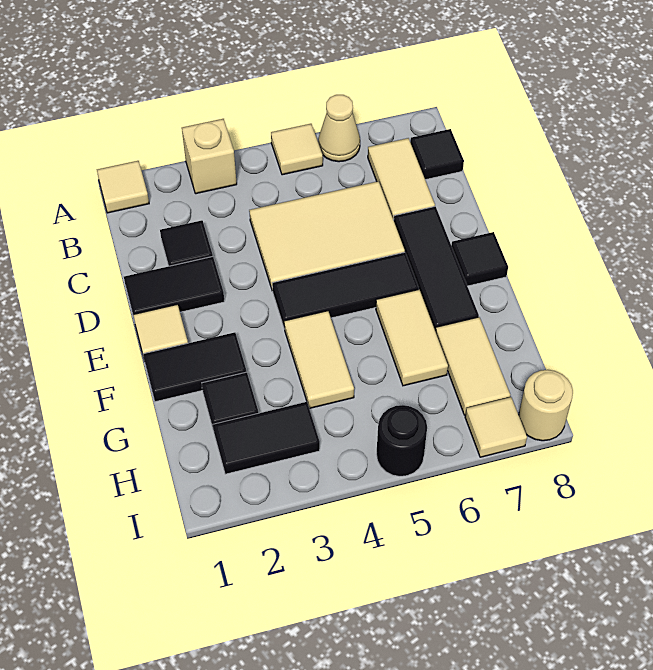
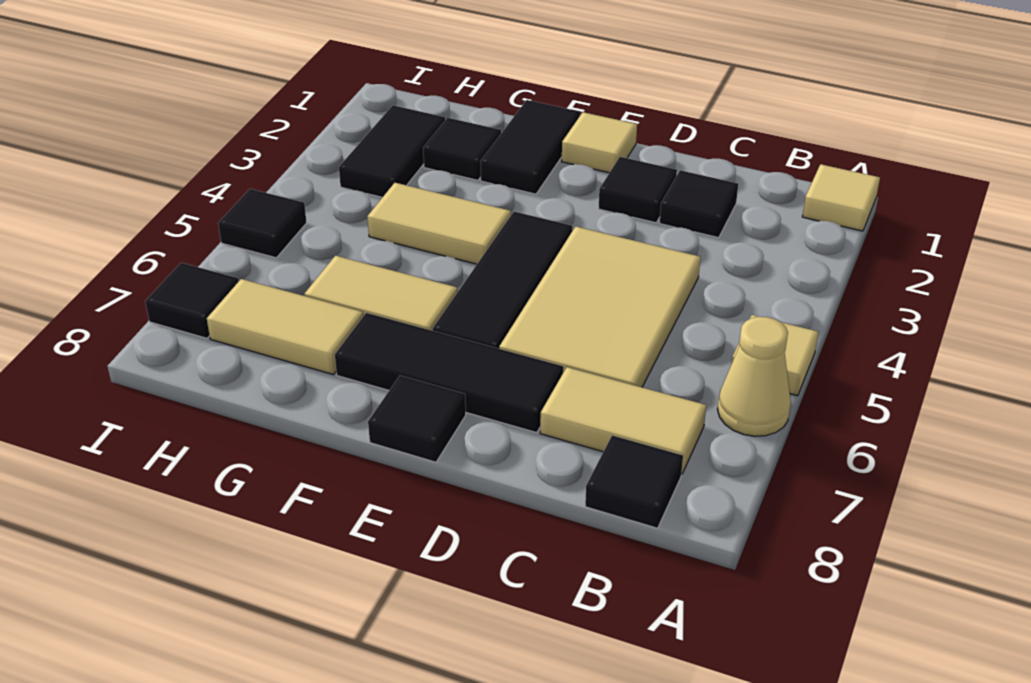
tan brick A3 level 1 -> none
black tile D1:D2 level 1 -> black tile D2 level 1
black round brick I5 level 1 -> black tile I5 level 1
tan tile I7 level 1 -> black tile I7 level 1
tan round brick I8 level 1 -> none

